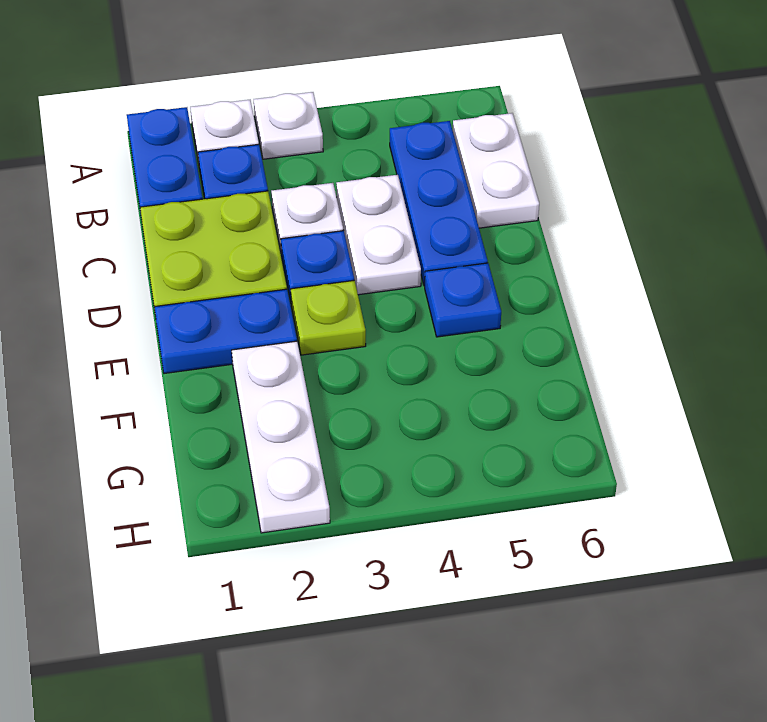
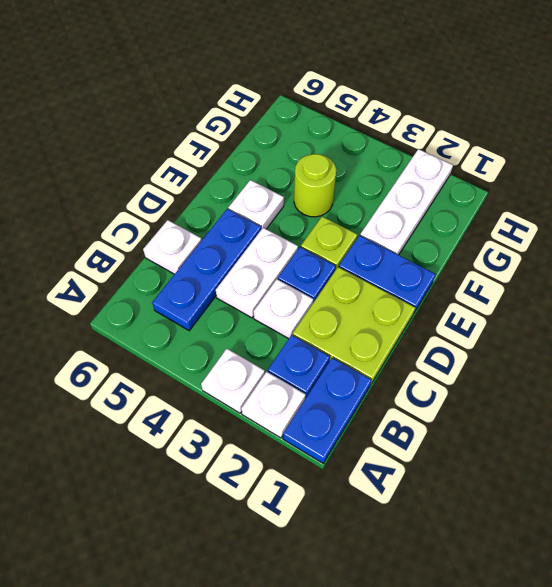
white plate B6:C6 level 1 -> white plate C6 level 1
blue plate E5 level 1 -> white plate E5 level 1
none -> lime round brick F4 level 1

